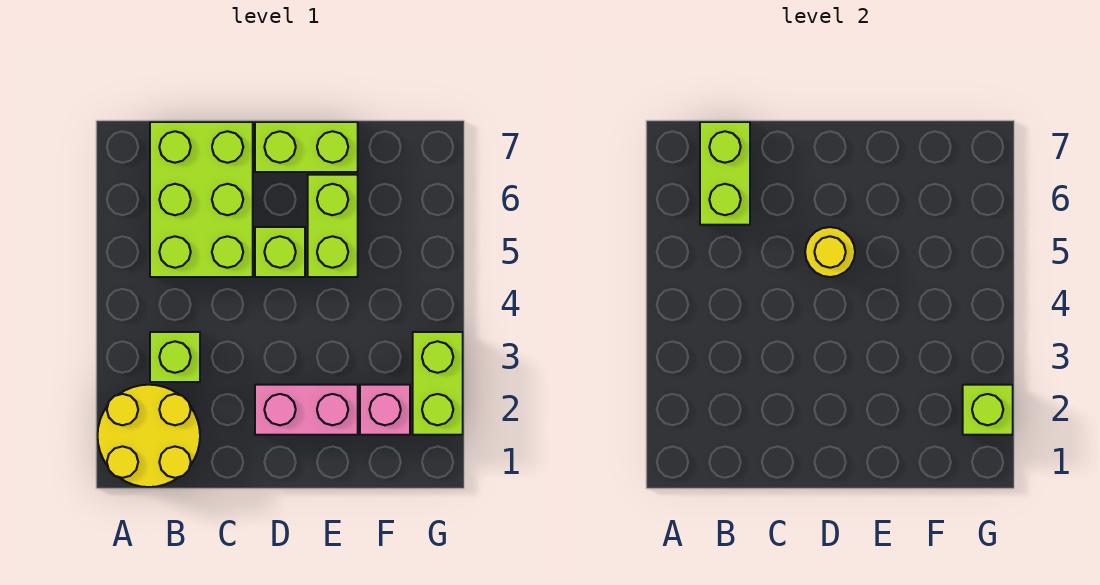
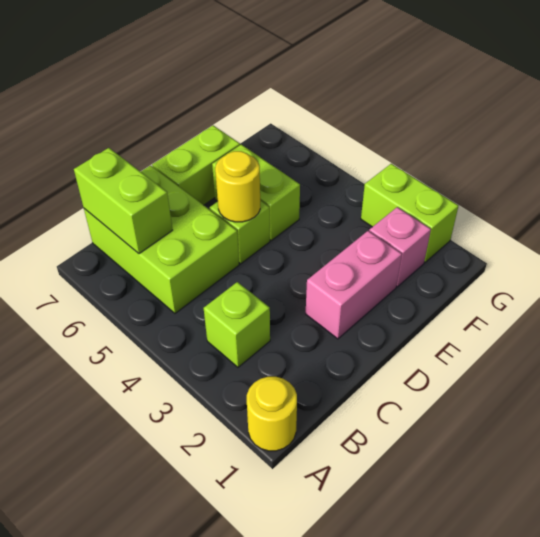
yellow round brick A1:B2 level 1 -> yellow round brick A1 level 1
lime brick G2 level 2 -> none

